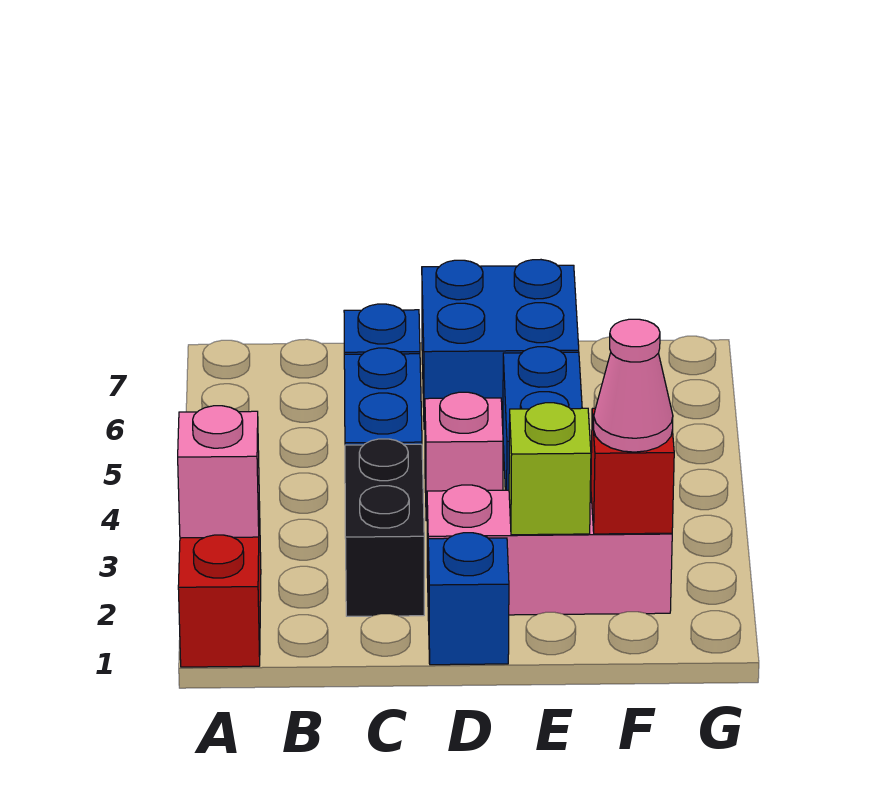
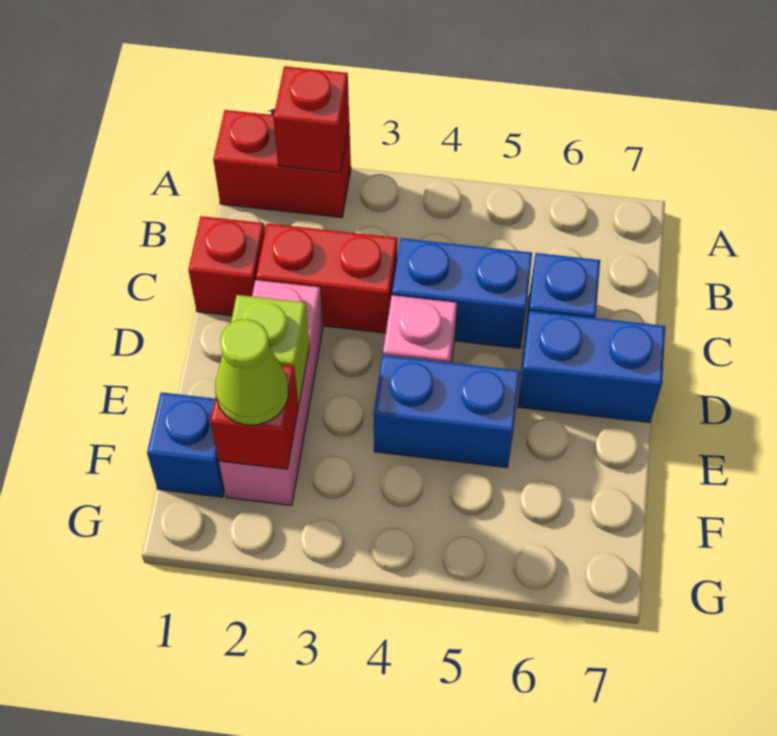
pink brick A2 level 2 -> red brick A2 level 2
none -> red brick C1 level 1
black brick C2:C3 level 1 -> red brick C2:C3 level 1
blue brick D1 level 1 -> blue brick F1 level 1
blue brick D6:E7 level 1 -> blue brick D6:D7 level 1
pink cone F2 level 3 -> lime cone F2 level 3

